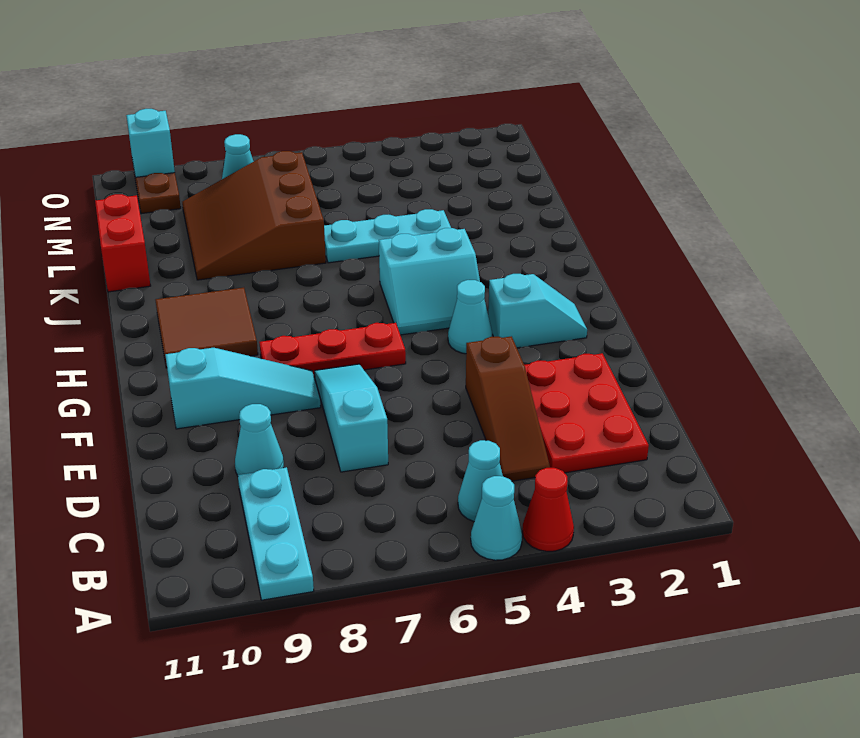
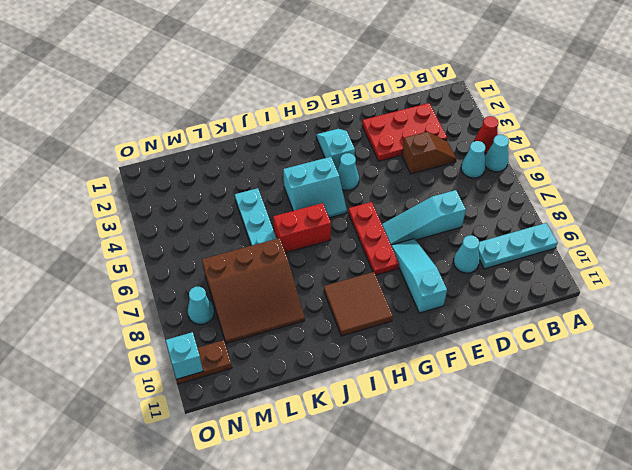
brown slope C4:E4 level 1 top E -> brown slope C4:D4 level 1 top D
cyan slope H4:I5 level 1 top I -> cyan slope H4:I5 level 1 top 4
red brick K11:L11 level 1 -> red brick I6:J6 level 1

